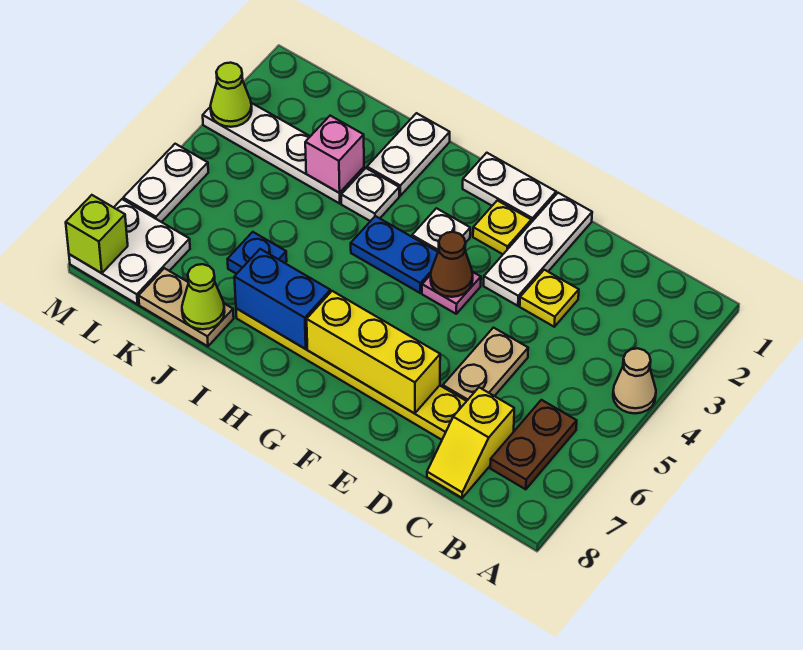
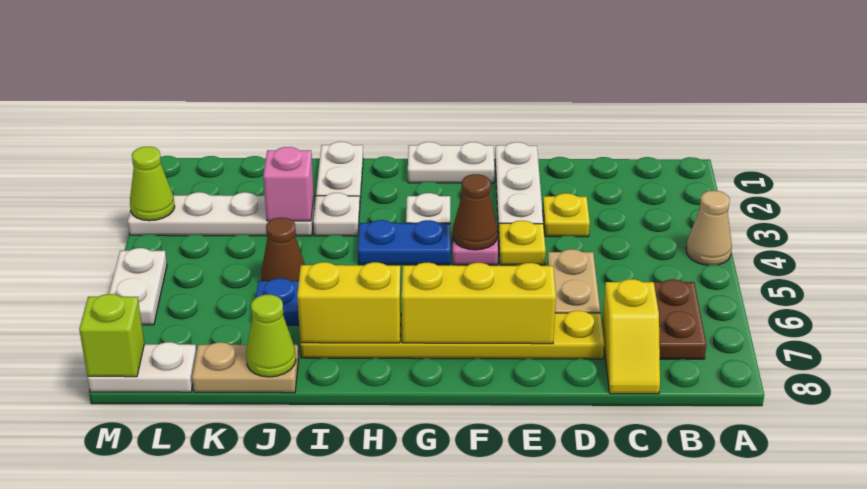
yellow plate F2 level 1 -> yellow plate E4 level 1
blue brick H7:I7 level 2 -> yellow brick H7:I7 level 2
none -> brown cone J5 level 1
white plate L7:M8 level 1 -> white plate L8:M8 level 1

